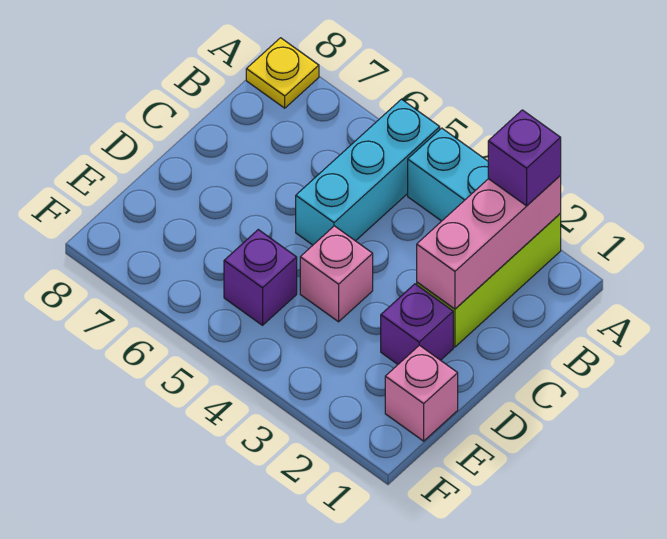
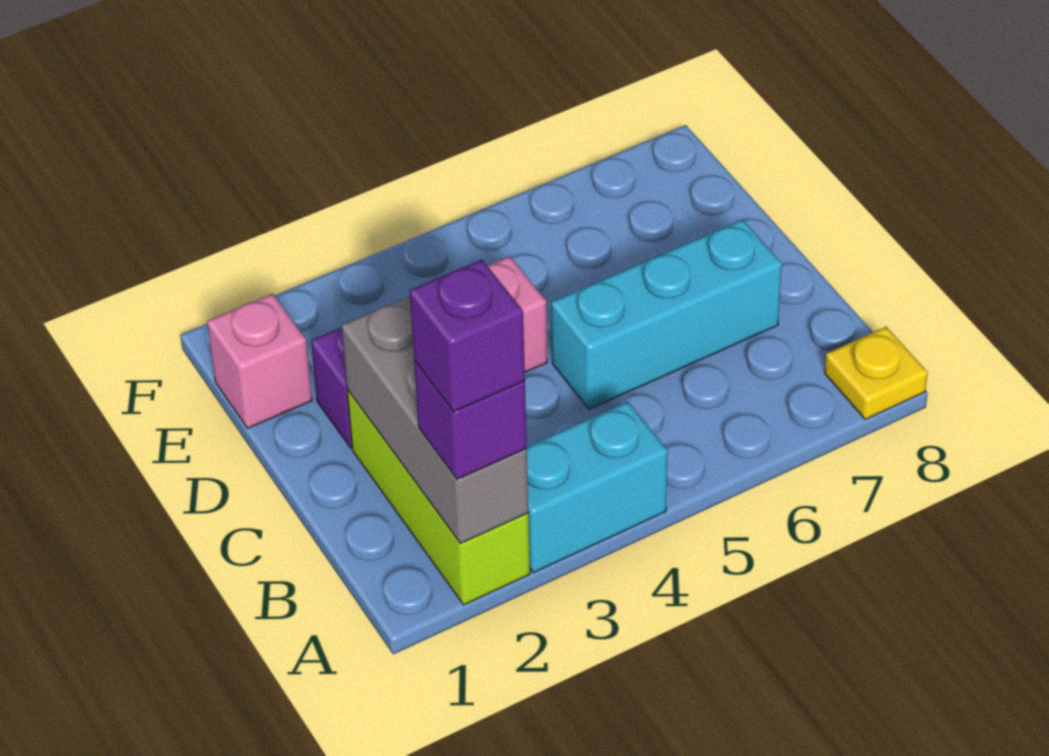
pink brick A2:C2 level 2 -> grey brick A2:C2 level 2
cyan brick A5:C5 level 1 -> cyan brick C5:C7 level 1
purple brick E5 level 1 -> purple brick A2 level 4

